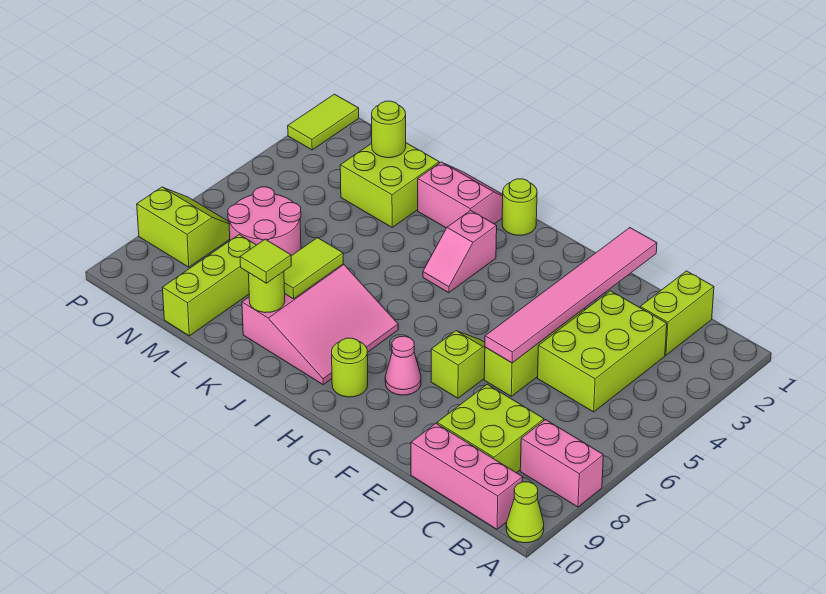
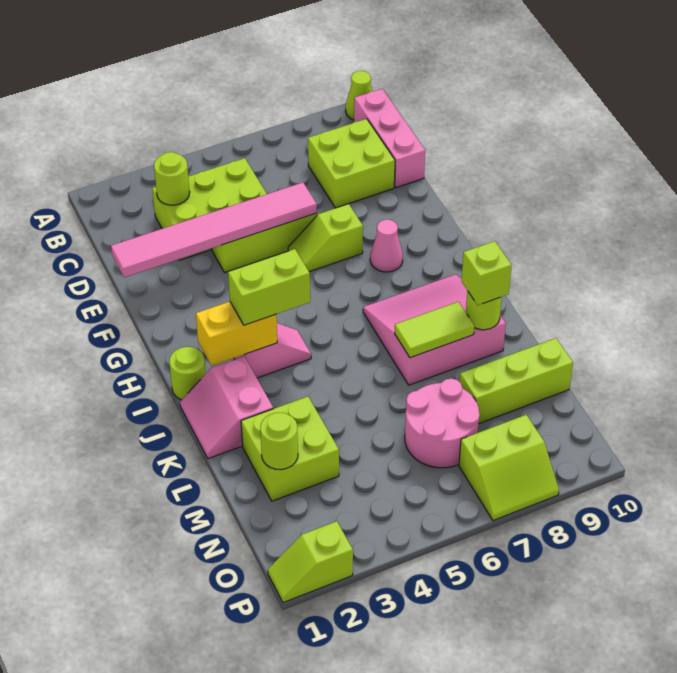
pink brick A8:B8 level 1 -> none
lime brick C1:C2 level 1 -> lime brick I3:I4 level 3
lime round brick H9 level 1 -> lime round brick C3 level 2
none -> yellow brick I2:I3 level 2
lime tile K9 level 3 -> lime brick K9 level 3
lime slope O7:P8 level 1 top 8 -> lime slope O7:P8 level 1 top O
lime tile P1:P2 level 1 -> lime slope P1:P2 level 1 top 2

